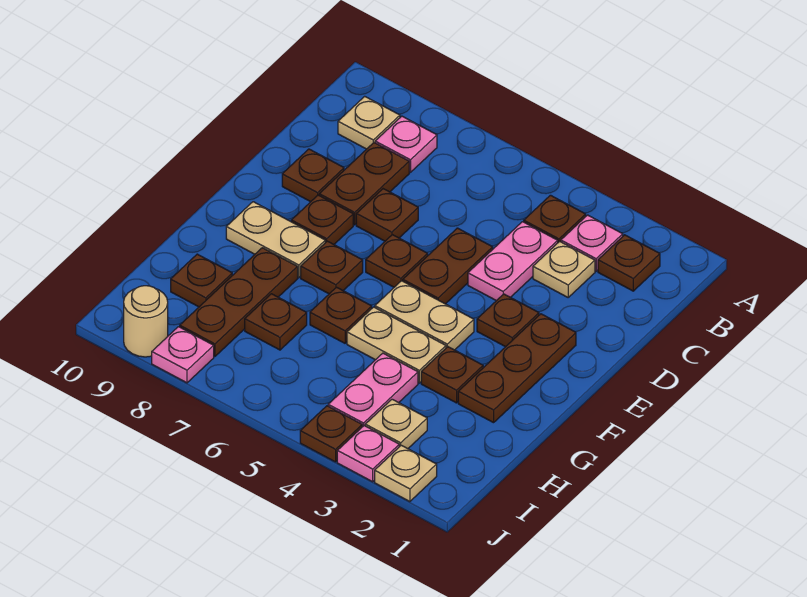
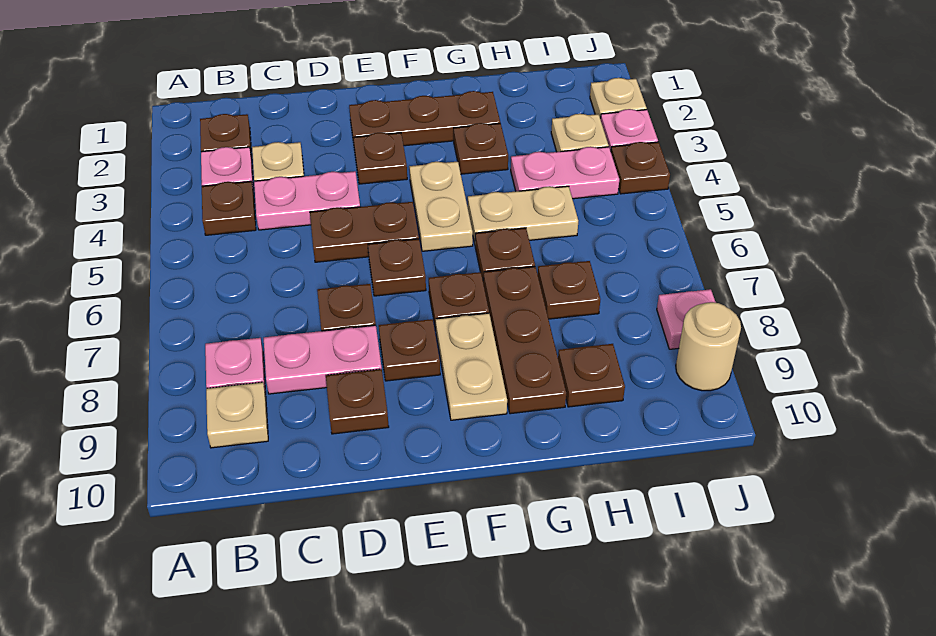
brown plate C8:D8 level 1 -> pink plate C8:D8 level 1
tan plate G4:G5 level 1 -> tan plate G5:H5 level 1
brown plate G8:I8 level 1 -> brown plate G7:G9 level 1

